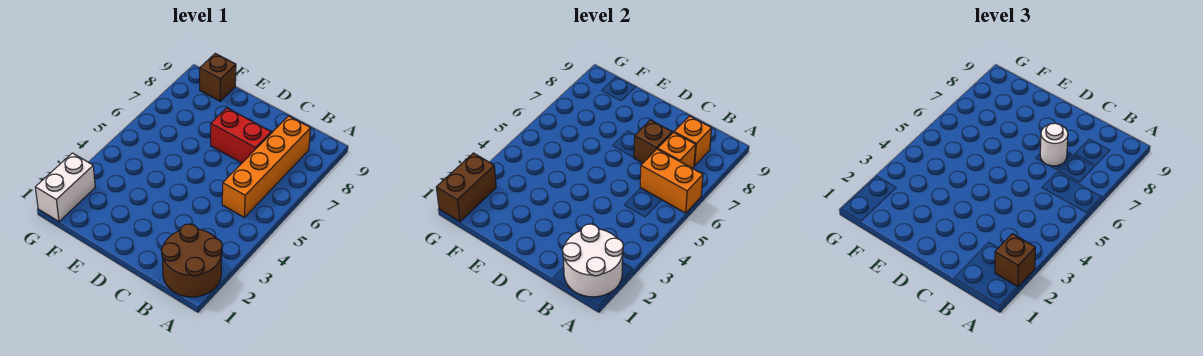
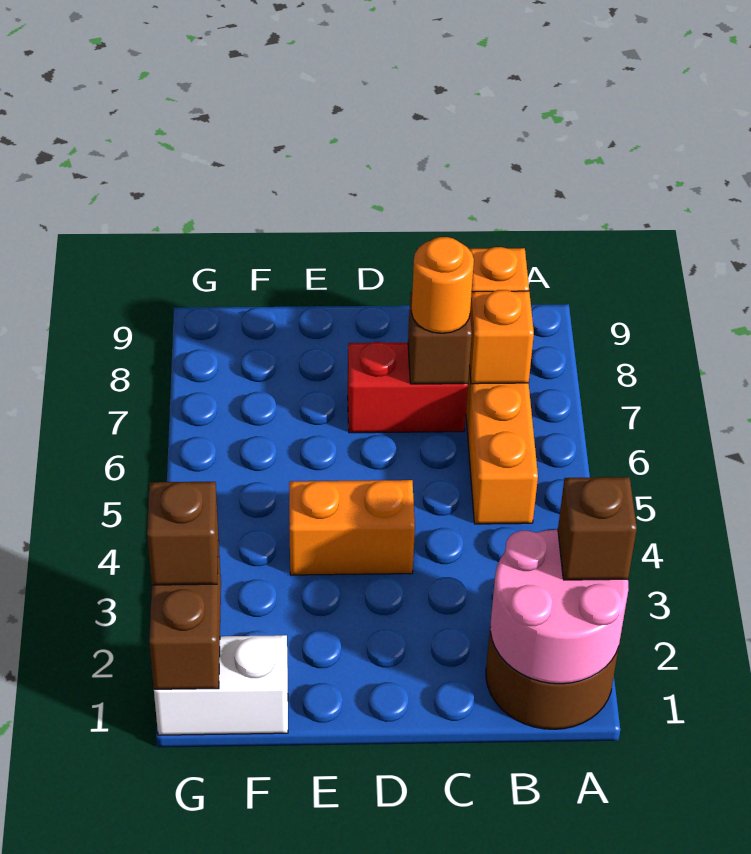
white round brick A1:B2 level 2 -> pink round brick A1:B2 level 2
orange brick A6:B6 level 2 -> orange brick D4:E4 level 1
white round brick C7 level 3 -> orange round brick C7 level 3
brown brick F9 level 1 -> brown brick G2 level 3
white brick G1:G2 level 1 -> white brick F1:G1 level 1

